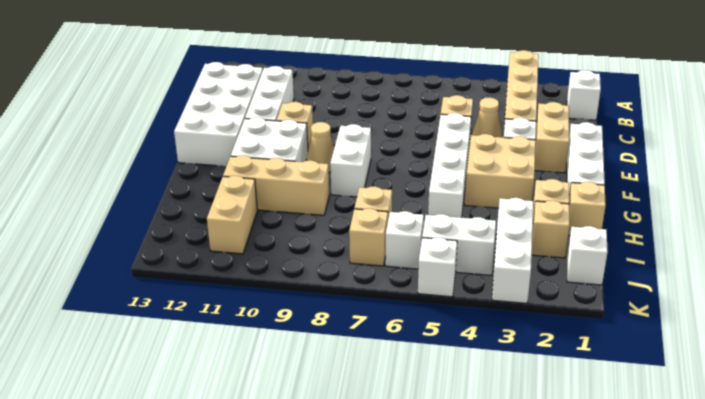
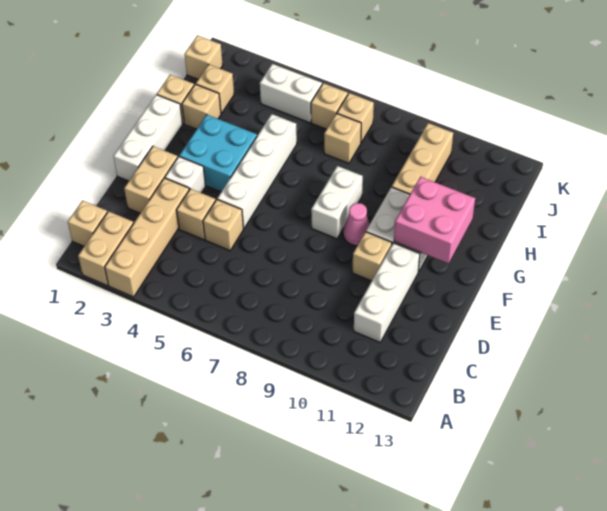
white brick B1 level 1 -> tan brick B1 level 1
white brick C12:F13 level 1 -> none
tan cone D4 level 1 -> tan brick D4 level 1
tan brick F3:G4 level 1 -> cyan brick F3:G4 level 1
tan cone F9 level 1 -> pink cone F9 level 1
none -> pink brick F11:G12 level 2
tan brick H9:H11 level 1 -> tan brick H10:J10 level 1
white brick I3:K3 level 1 -> none
tan brick I11:J11 level 1 -> tan brick A2:B2 level 1
white brick J1 level 1 -> tan brick J1 level 1
white brick J6 level 1 -> tan brick J6 level 1
white brick K5 level 1 -> none

